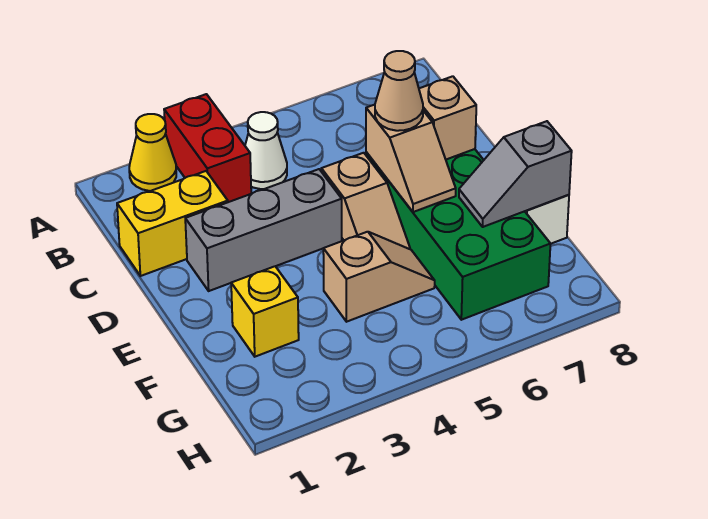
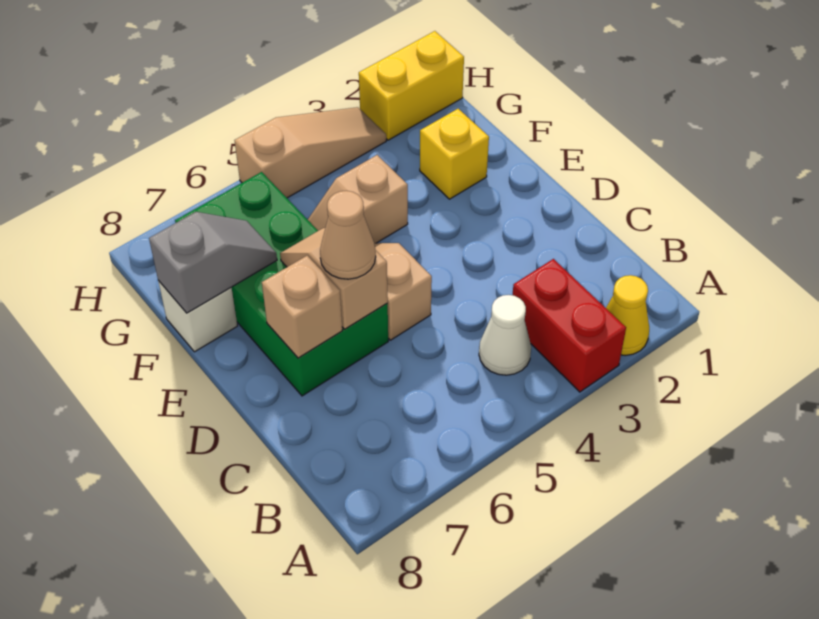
yellow brick C1:C2 level 1 -> yellow brick H1:H2 level 1
grey brick D2:D4 level 1 -> none
none -> tan slope H3:H5 level 1 top 5

